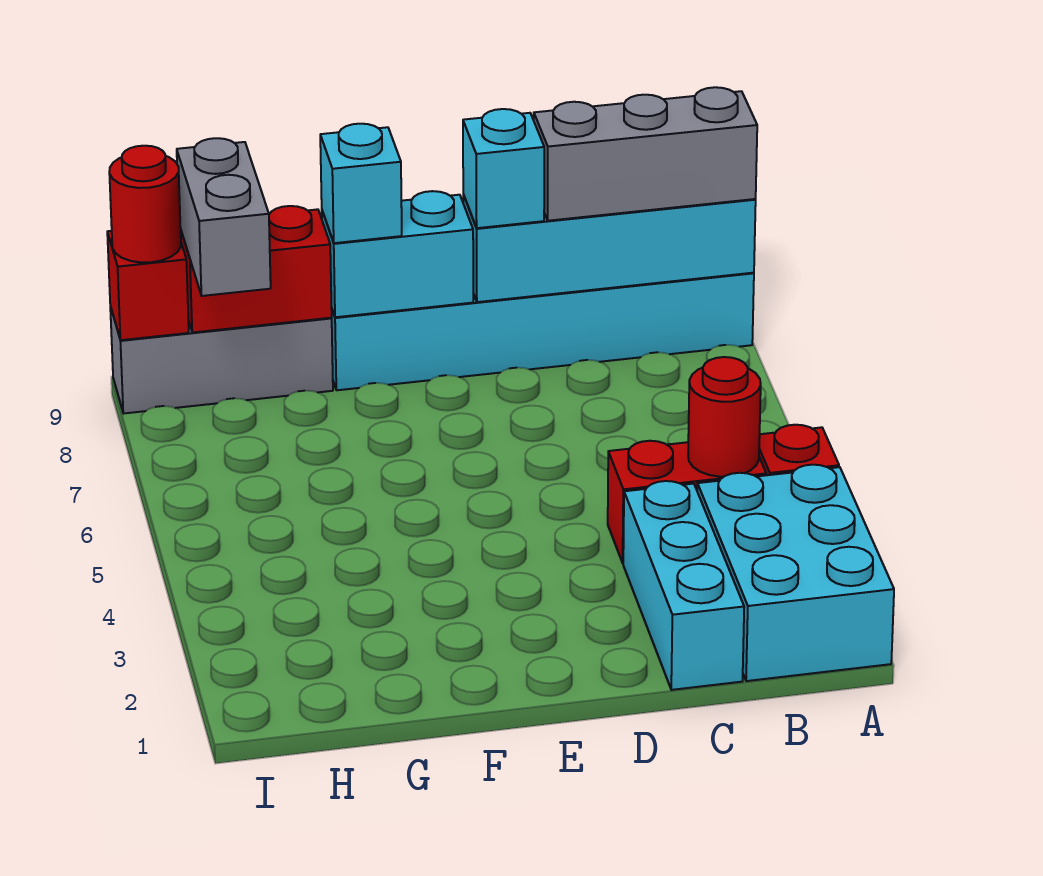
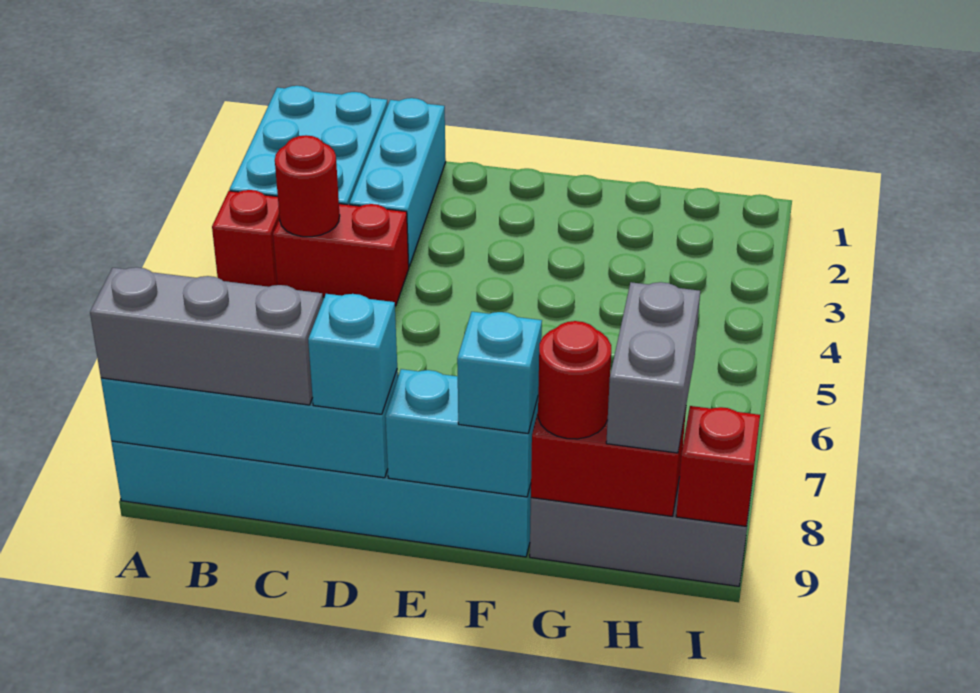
red round brick I9 level 3 -> red round brick G9 level 3

